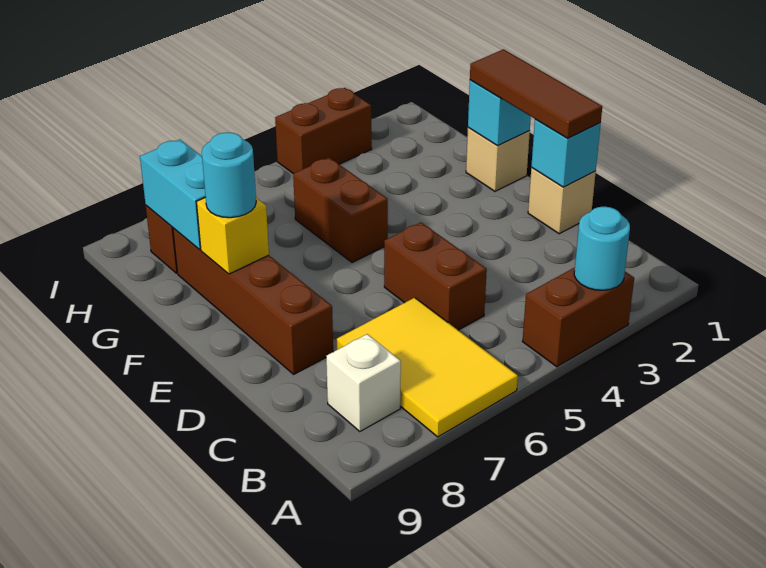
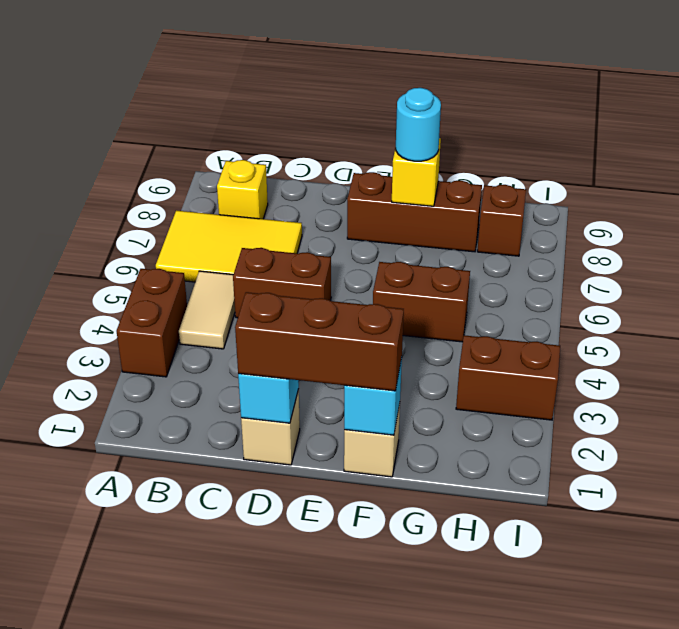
cyan round brick A3 level 2 -> none
none -> tan tile B4:B5 level 1
white brick B8 level 1 -> yellow brick B8 level 1
brown tile D1:F1 level 3 -> brown brick D1:F1 level 3
brown brick D8:G8 level 1 -> brown brick E8:G8 level 1
cyan brick G8:H8 level 2 -> none
brown brick I3:I4 level 1 -> brown brick H3:I3 level 1

